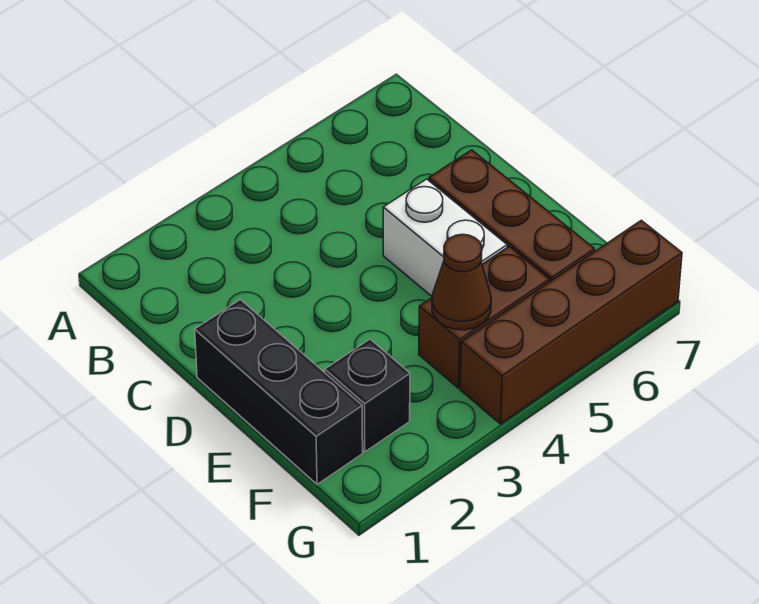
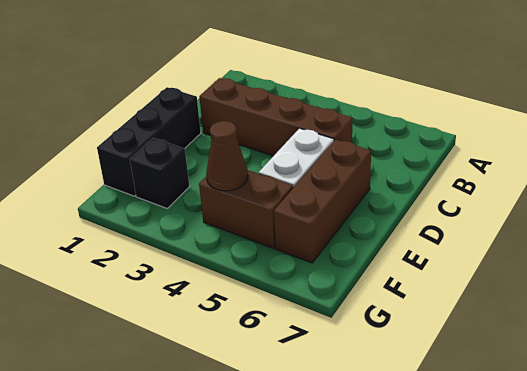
brown brick G4:G7 level 1 -> brown brick C2:C5 level 1

